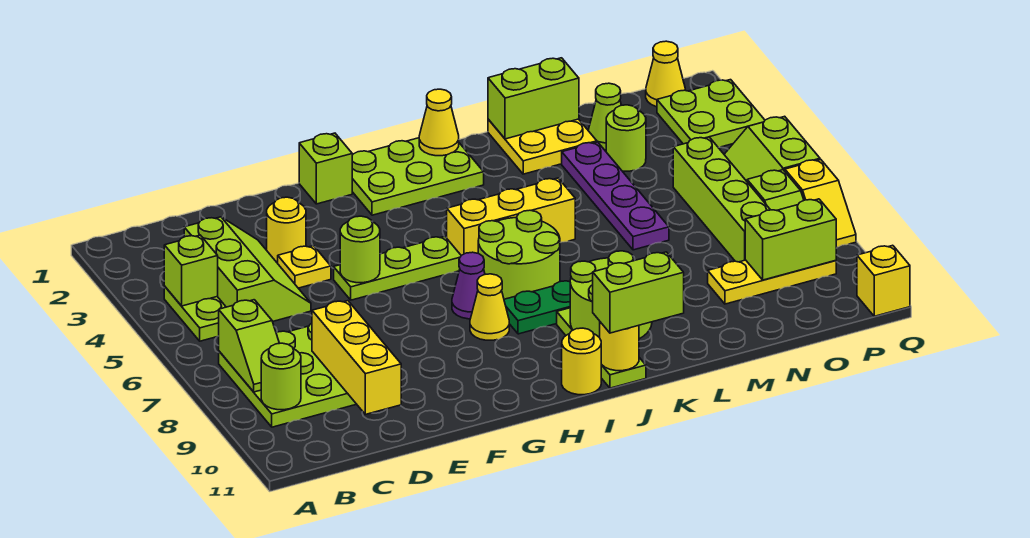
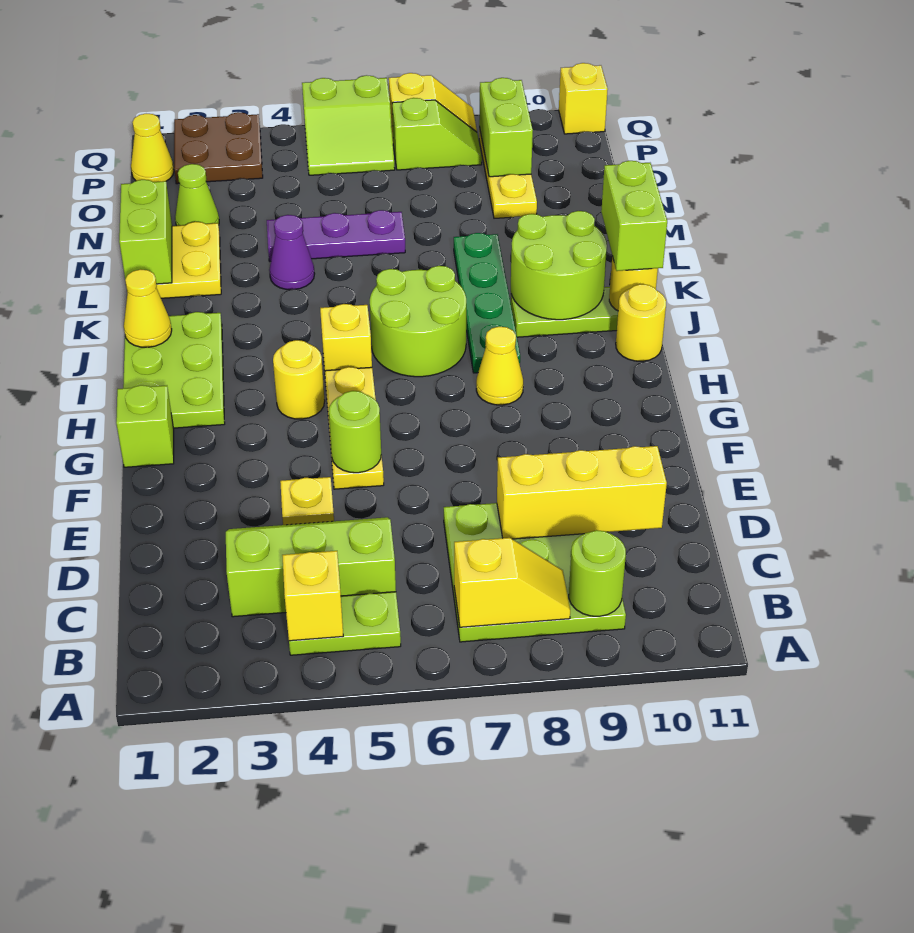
lime brick B4 level 2 -> yellow brick B4 level 2
lime slope B7:B8 level 2 top 7 -> yellow slope B7:B8 level 2 top 7
yellow round brick E3 level 1 -> yellow round brick H4 level 1
lime plate F5:H5 level 1 -> yellow plate F5:H5 level 1
purple cone H7 level 1 -> purple cone L4 level 1
yellow brick I5:K5 level 1 -> yellow brick I5 level 1
purple plate M3:M6 level 1 -> purple plate M4:M6 level 1
lime round brick N3 level 1 -> none
lime brick O5:O8 level 1 -> none
lime plate P2:Q3 level 1 -> brown plate P2:Q3 level 1

